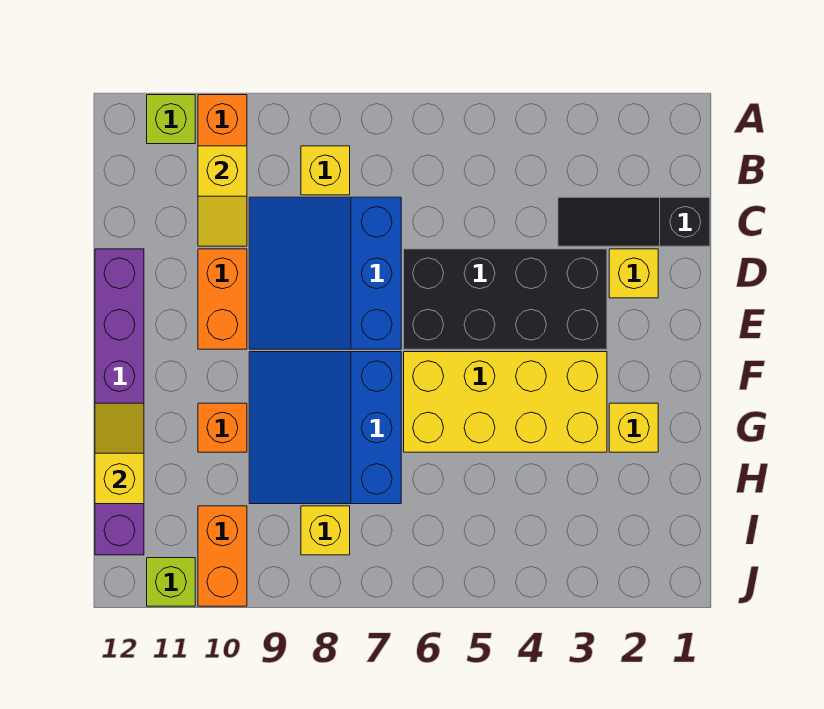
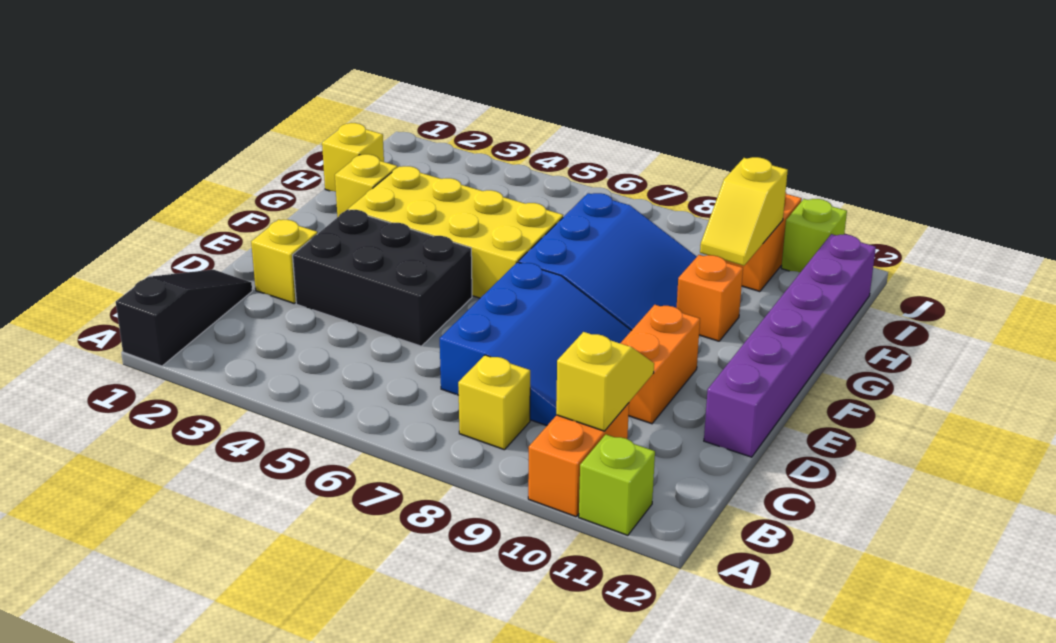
black slope C1:C3 level 1 top 1 -> black slope A1:C1 level 1 top A
black brick D3:E6 level 1 -> black brick D3:E5 level 1
yellow slope G12:H12 level 2 top H -> yellow slope H10:I10 level 2 top I
yellow brick I8 level 1 -> yellow brick H1 level 1

